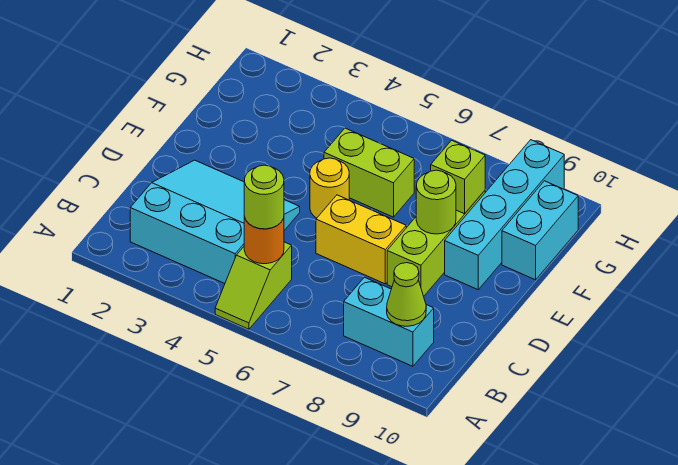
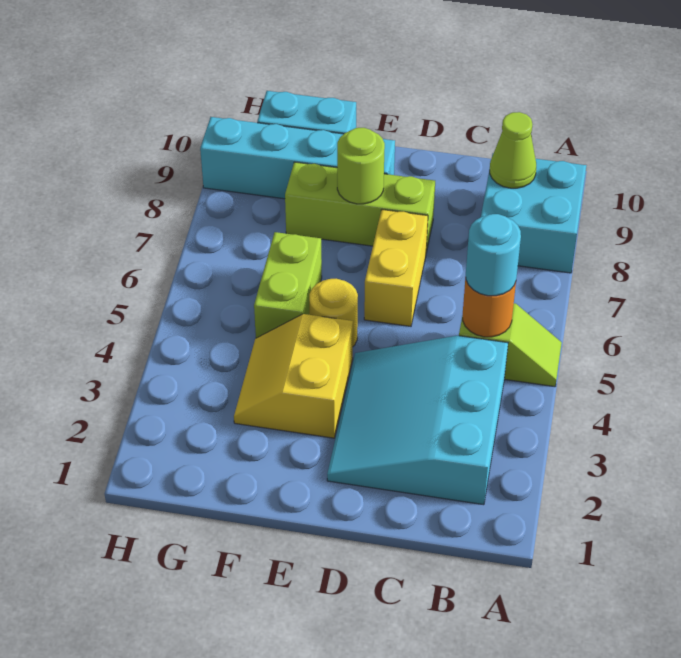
lime round brick B5 level 3 -> cyan round brick B5 level 3
cyan brick B8:B9 level 1 -> cyan brick A8:B9 level 1
none -> yellow slope E3:F4 level 1 top E
lime brick F8 level 2 -> none

